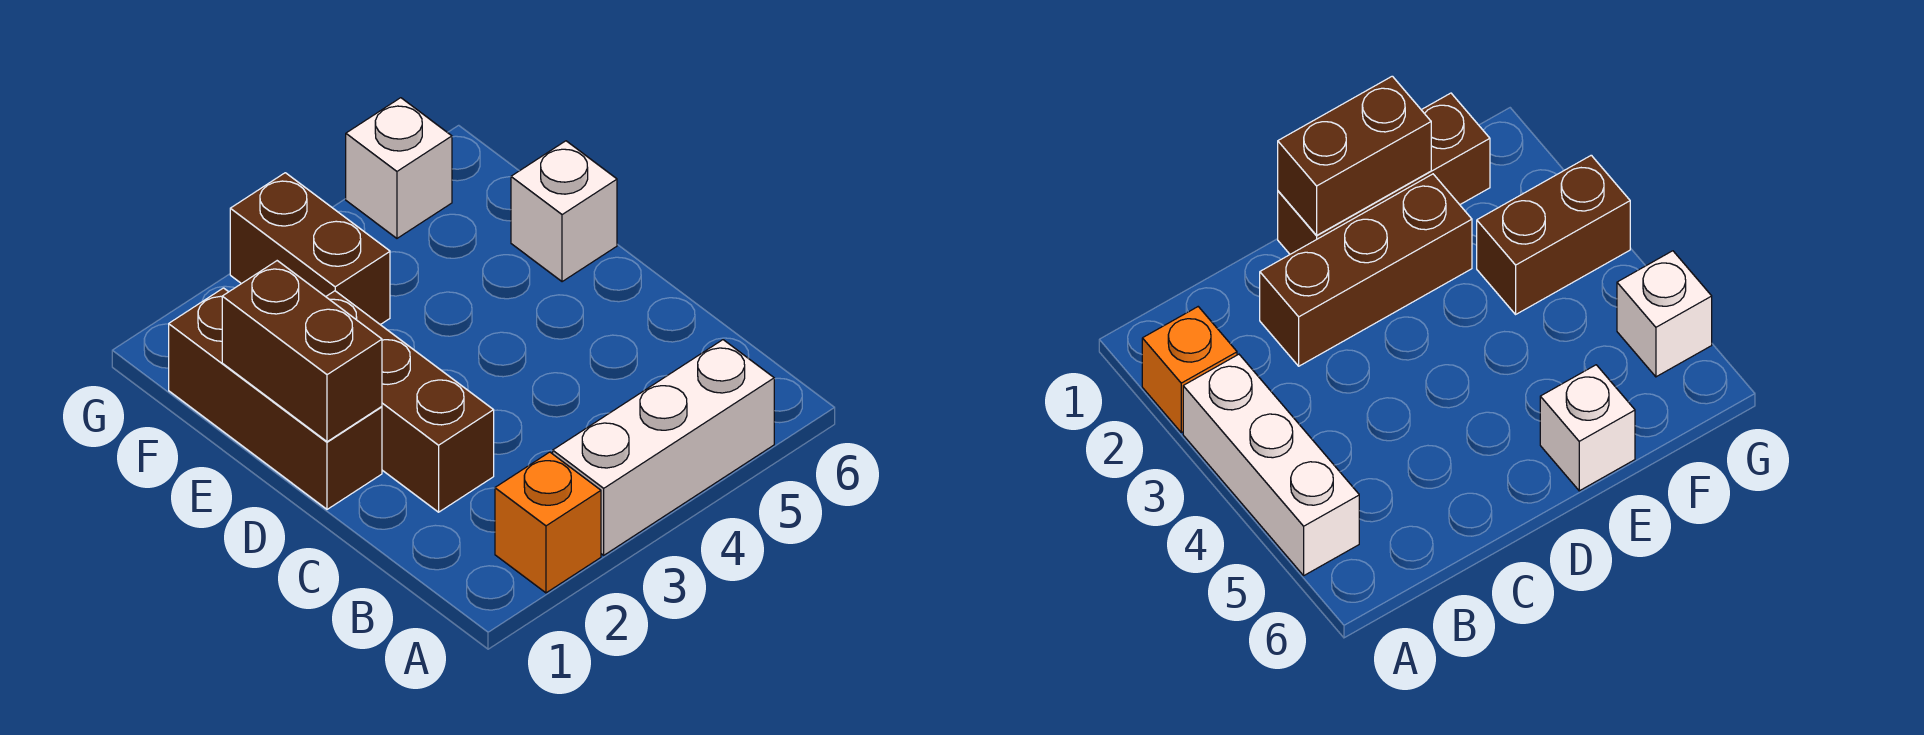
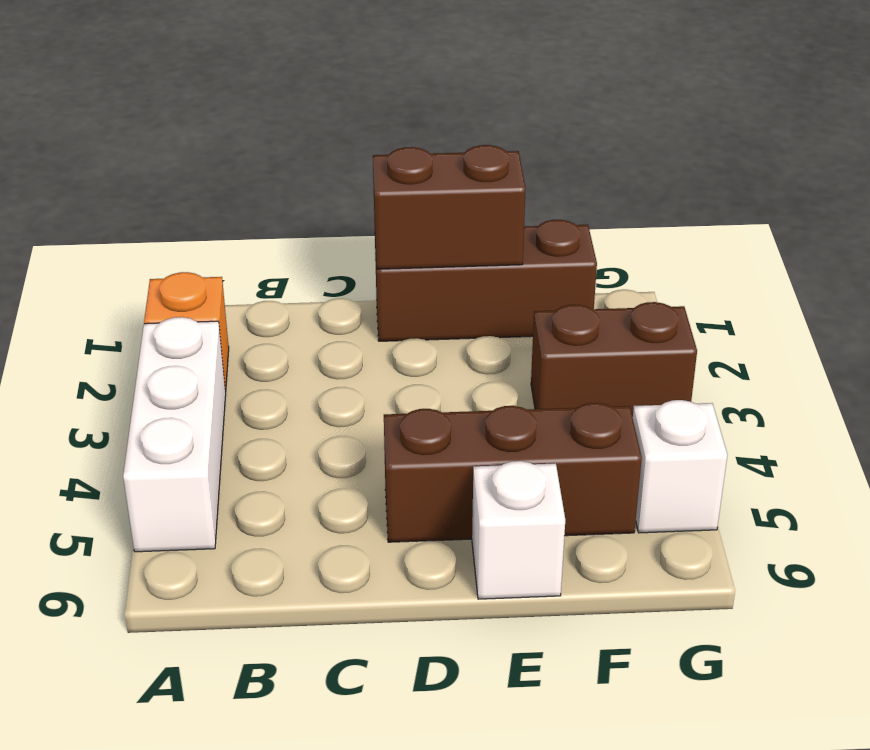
brown brick C2:E2 level 1 -> brown brick D5:F5 level 1

